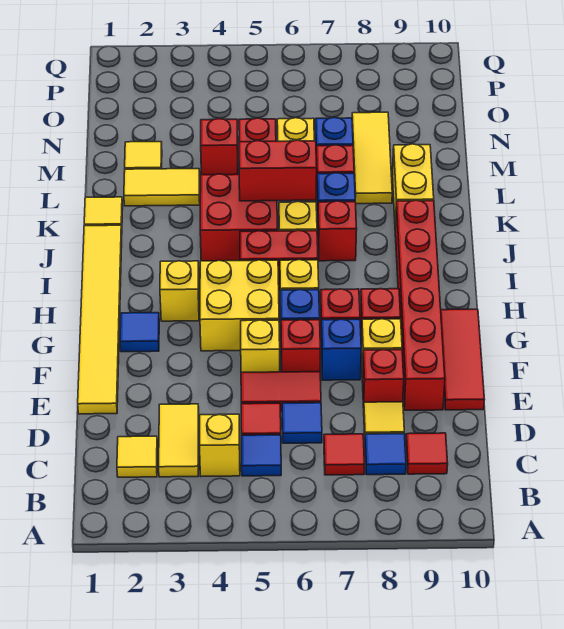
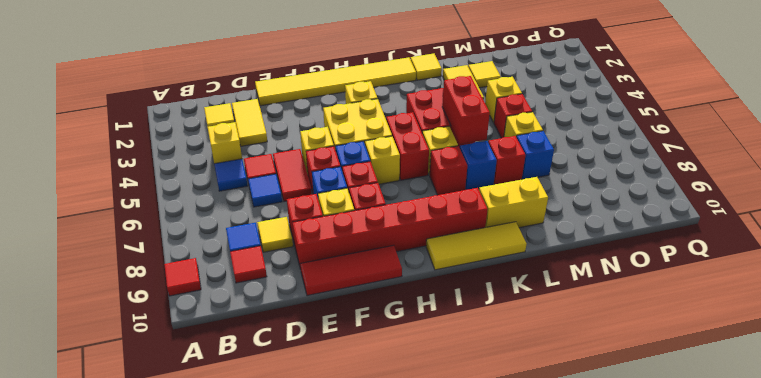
yellow tile C3:D3 level 1 -> yellow tile D2:D3 level 1
red tile C7 level 1 -> red tile A9 level 1
blue tile G2 level 1 -> none
yellow tile L8:N8 level 1 -> yellow tile I10:K10 level 1
red brick M4 level 1 -> yellow brick M4 level 1

